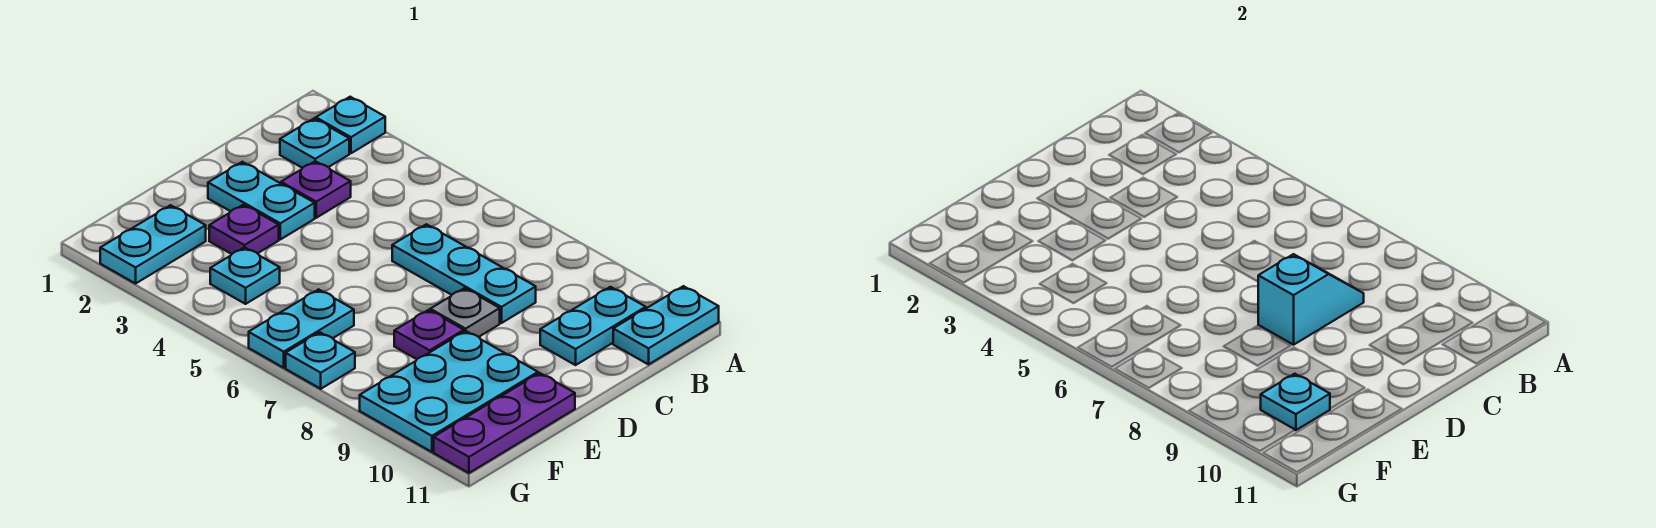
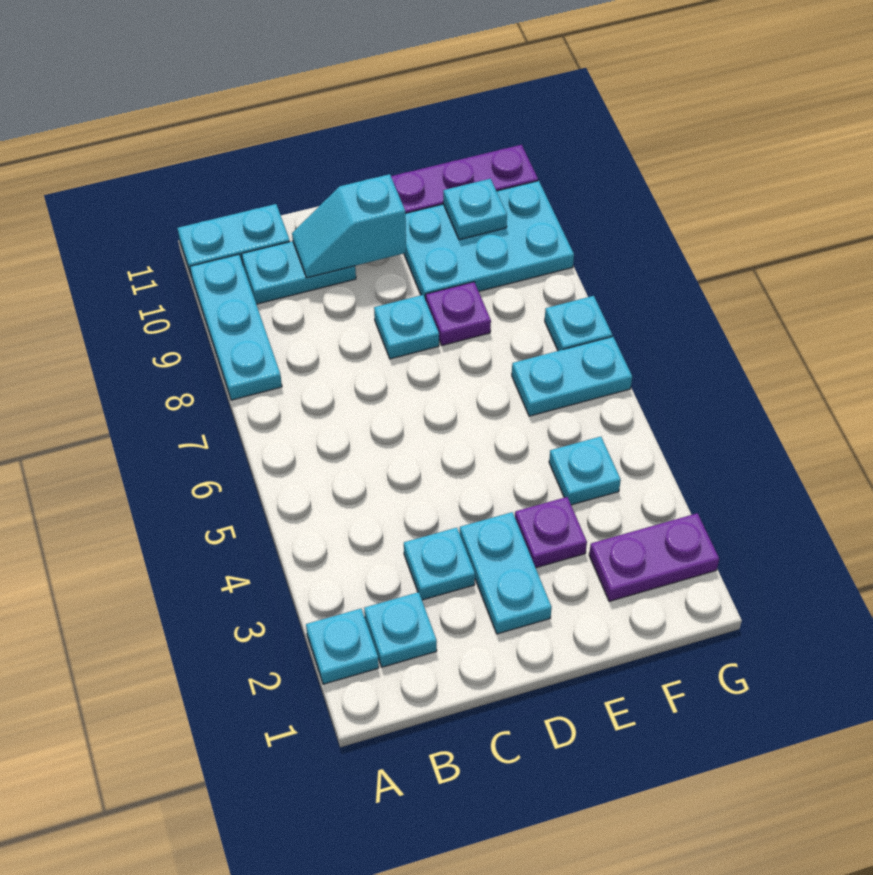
purple plate C3 level 1 -> cyan plate C3 level 1
cyan plate C6:C8 level 1 -> cyan plate A8:A10 level 1
cyan slope C8:D8 level 2 top D -> cyan slope C10:D10 level 2 top D
grey plate D8 level 1 -> cyan plate D8 level 1
cyan plate F2:G2 level 1 -> purple plate F2:G2 level 1

